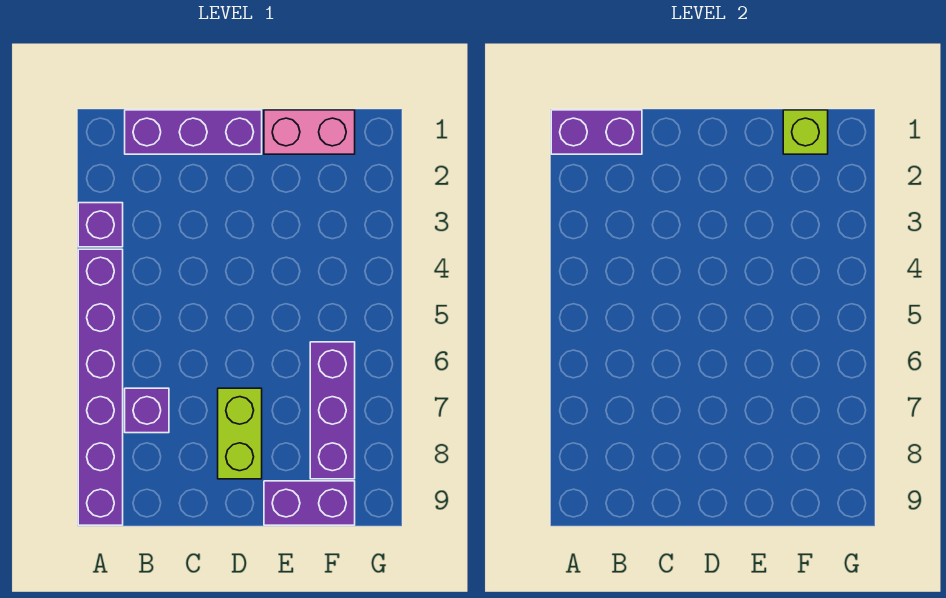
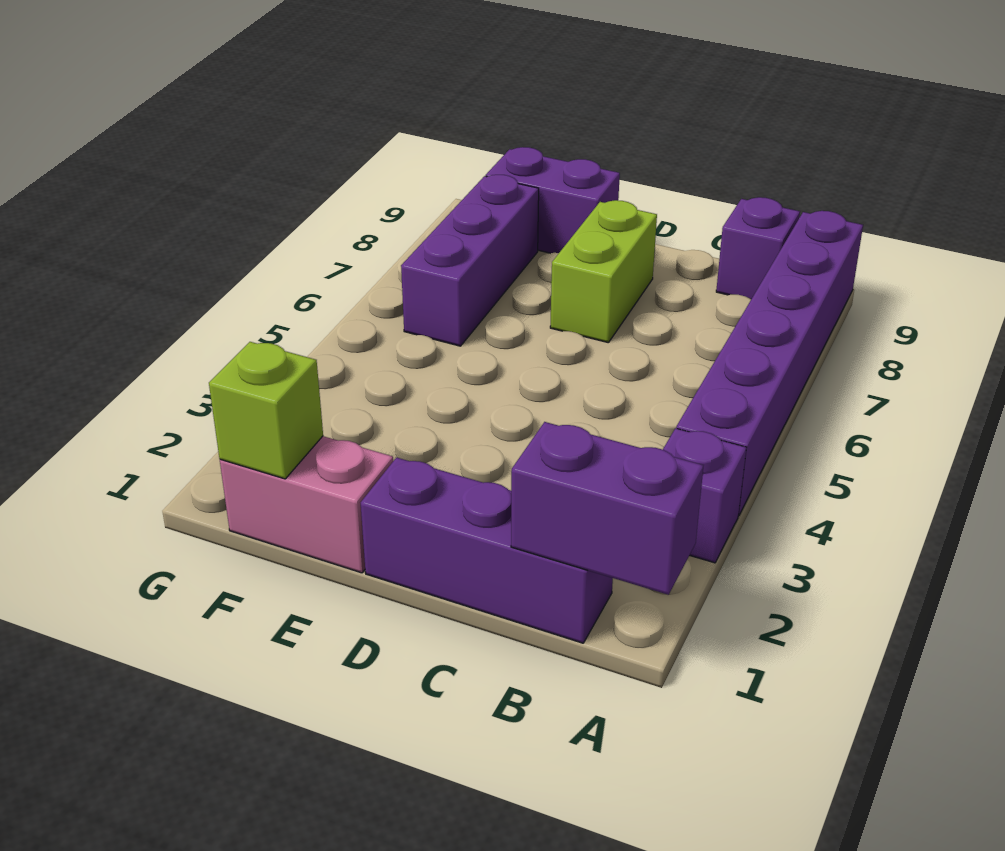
purple brick B7 level 1 -> purple brick B9 level 1

